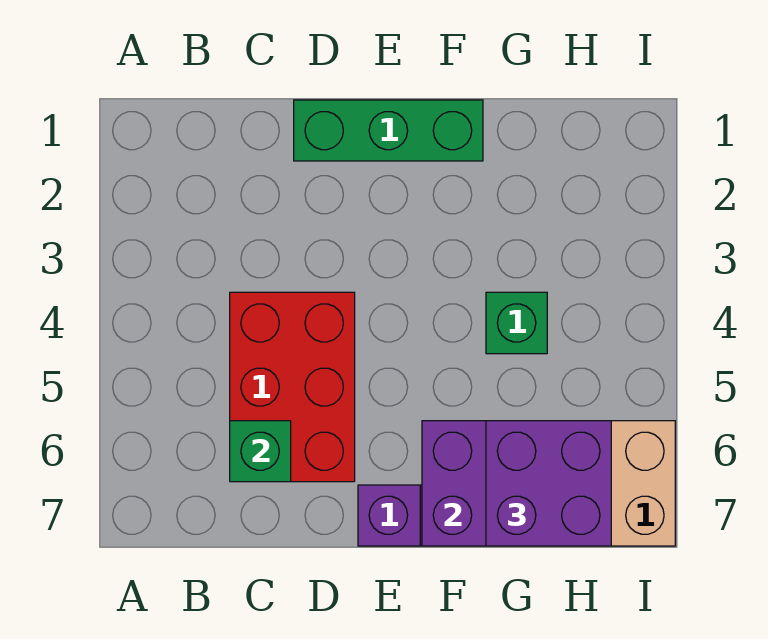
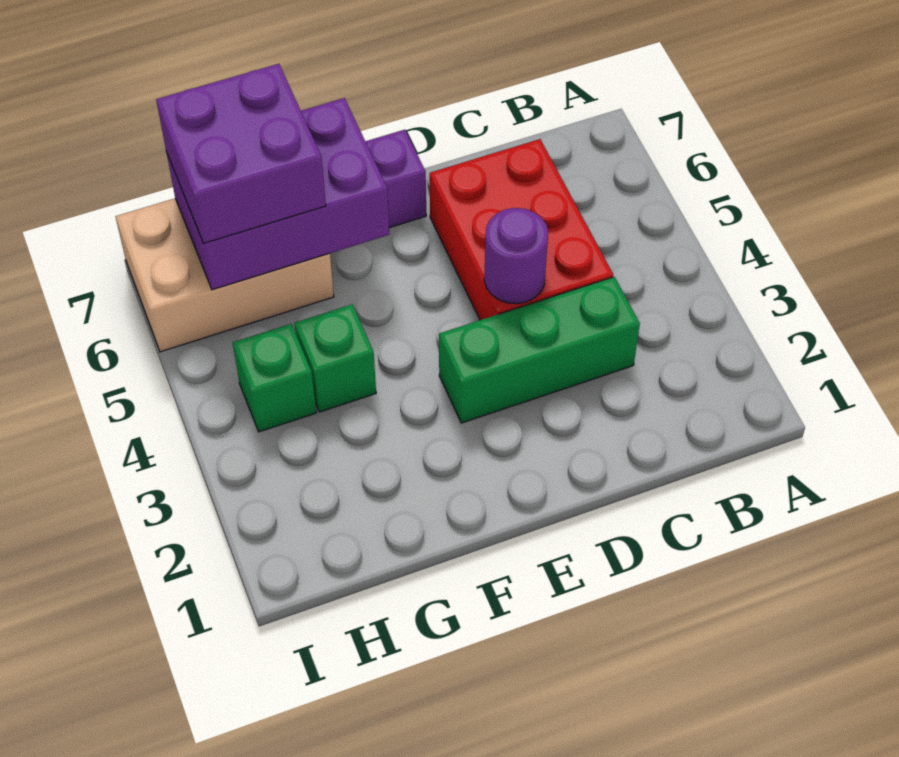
green brick C6 level 2 -> green brick H4 level 1
green brick D1:F1 level 1 -> green brick C3:E3 level 1
none -> purple round brick D4 level 2

